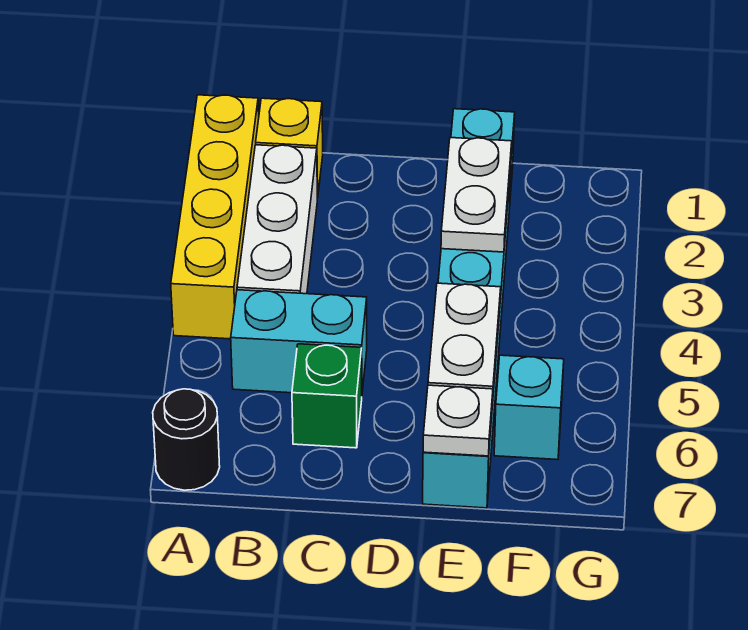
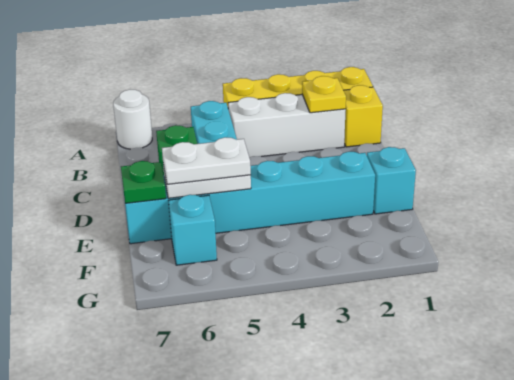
black round brick A7 level 1 -> white round brick A7 level 1
none -> yellow plate B2 level 2
white plate E2:E3 level 2 -> white plate E5:E6 level 3
white plate E7 level 2 -> green plate E7 level 2

